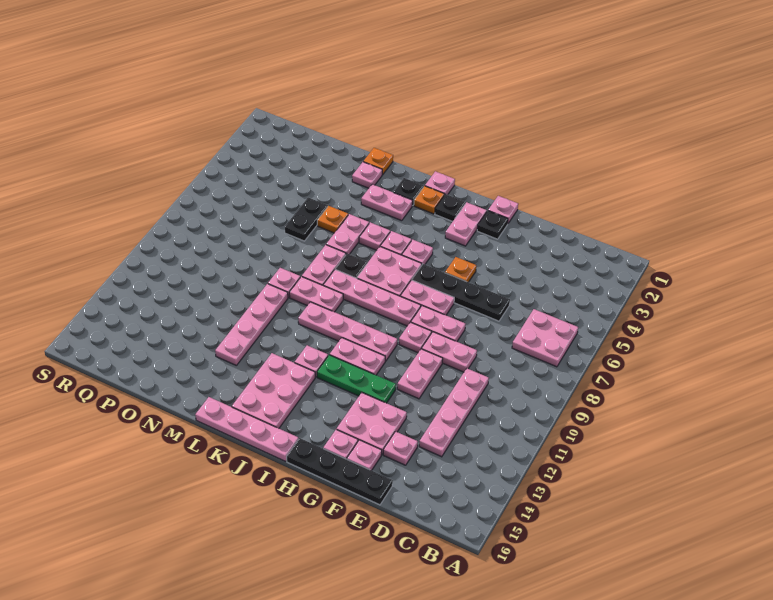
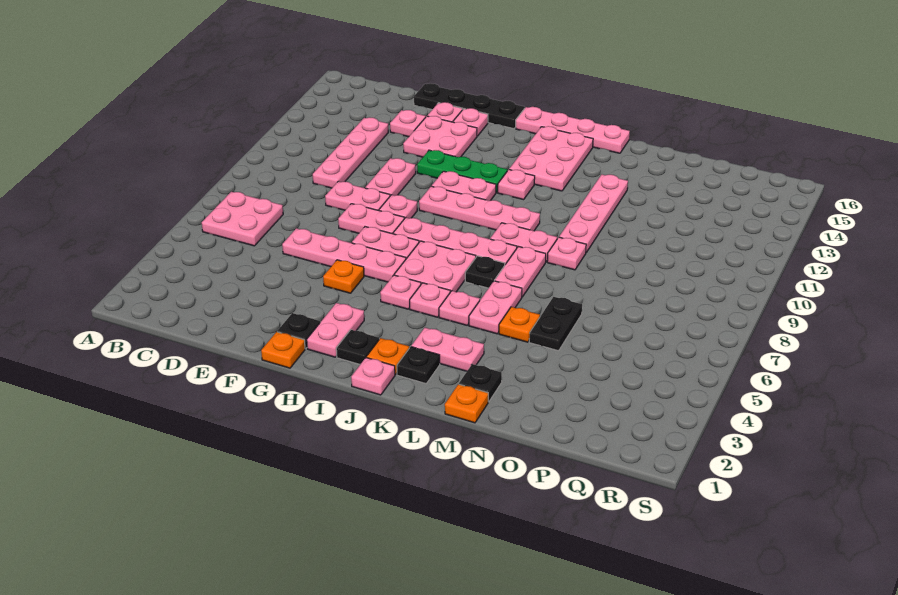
black plate E6:H6 level 1 -> pink plate E6:H6 level 1
pink plate G1 level 1 -> orange plate G1 level 1
pink plate M2 level 1 -> black plate M2 level 1

